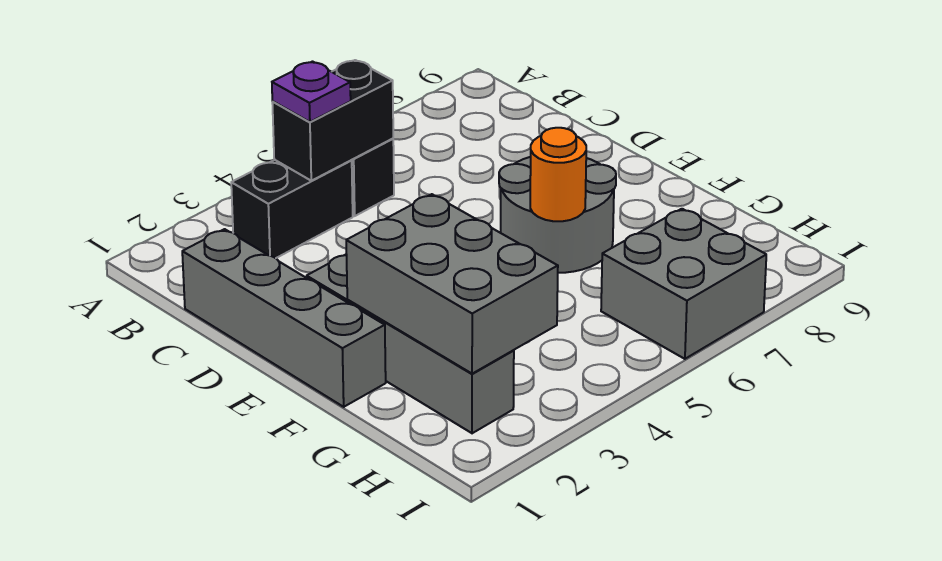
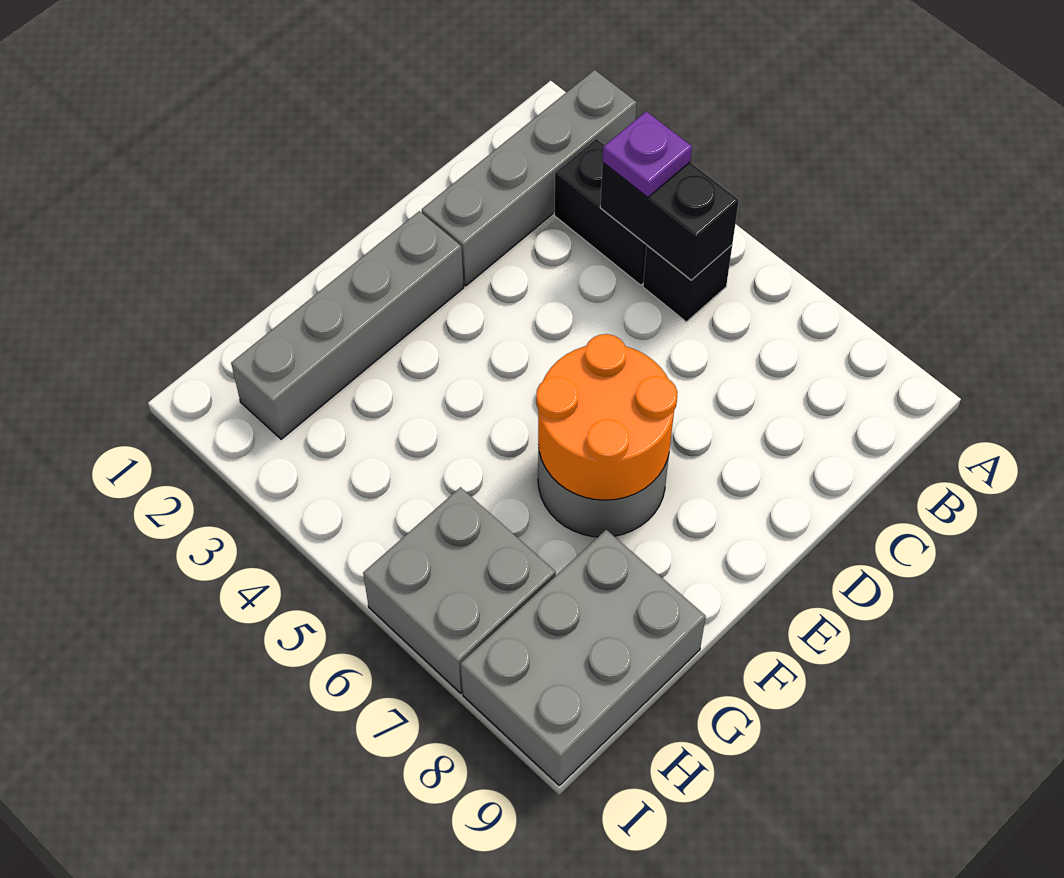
grey brick C1:F1 level 1 -> grey brick A2:D2 level 1
grey brick F2:H3 level 2 -> grey brick G8:I9 level 1
orange round brick F6 level 2 -> orange round brick E6:F7 level 2

